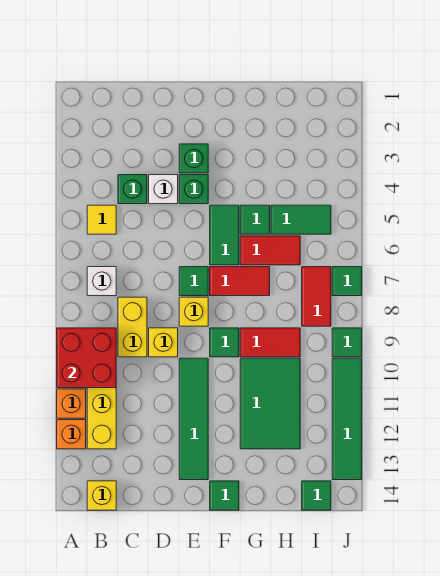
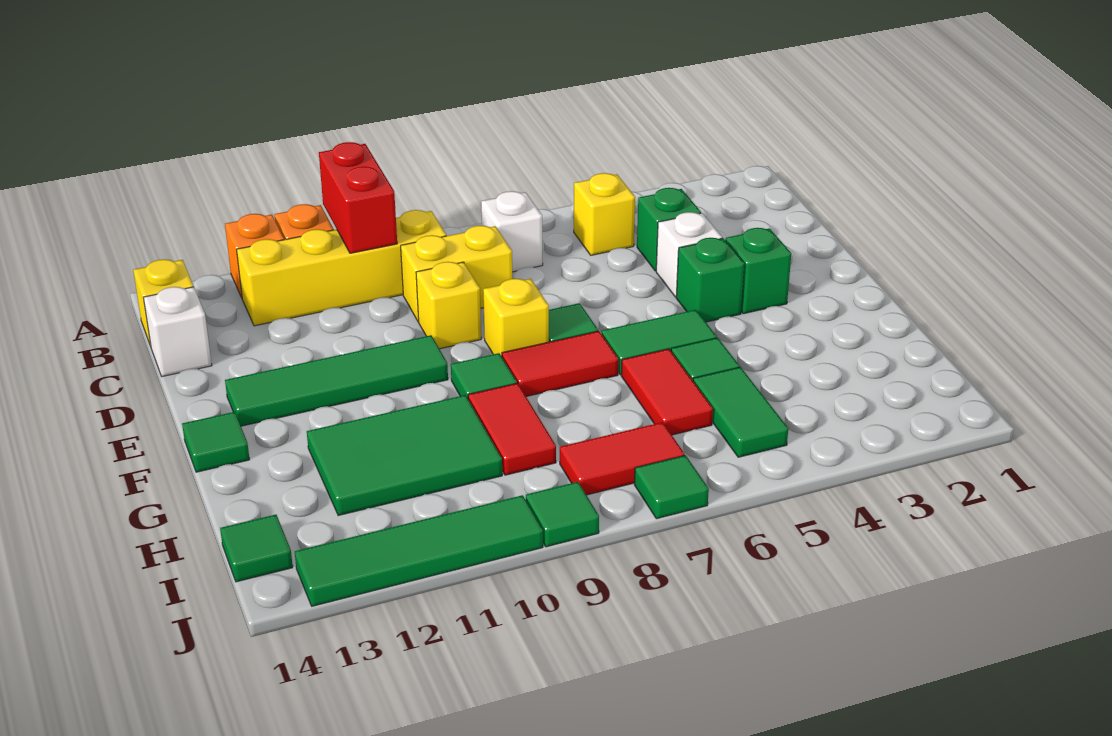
red brick A9:B10 level 2 -> red brick A10:B10 level 2
yellow tile B5 level 1 -> yellow brick B5 level 1
none -> white brick C14 level 1
red tile F7:G7 level 1 -> red tile F7:F8 level 1

